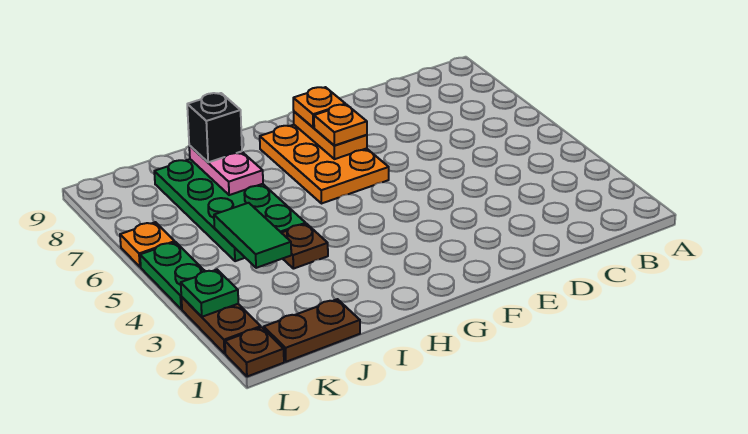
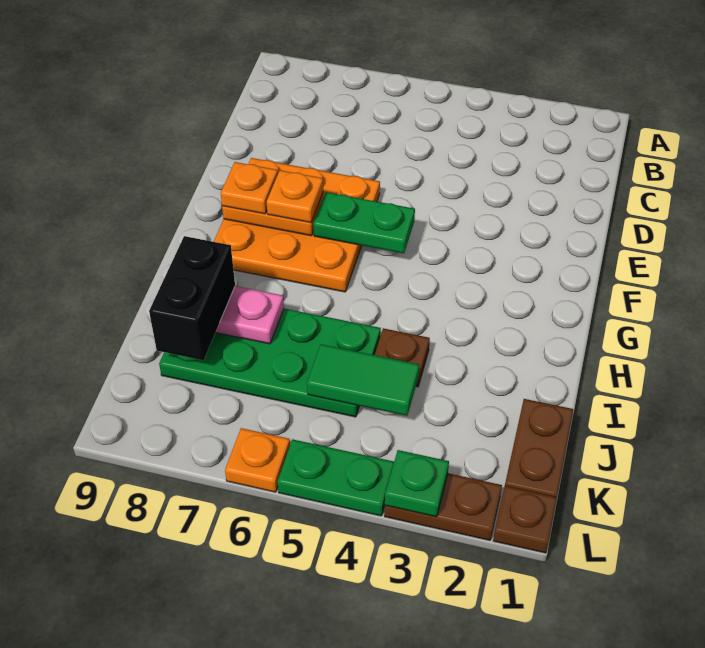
none -> green plate F5:F6 level 2
orange plate F6:G8 level 1 -> orange plate E6:G8 level 1
black brick I8 level 3 -> black brick I8:J8 level 3

